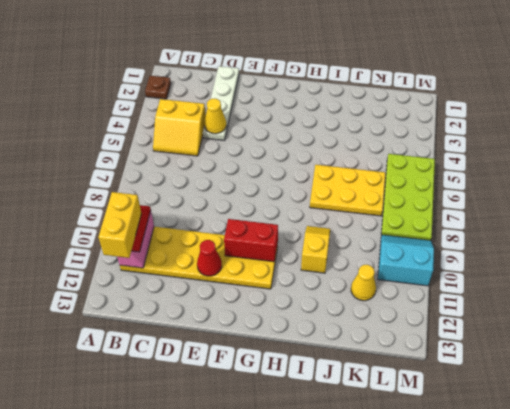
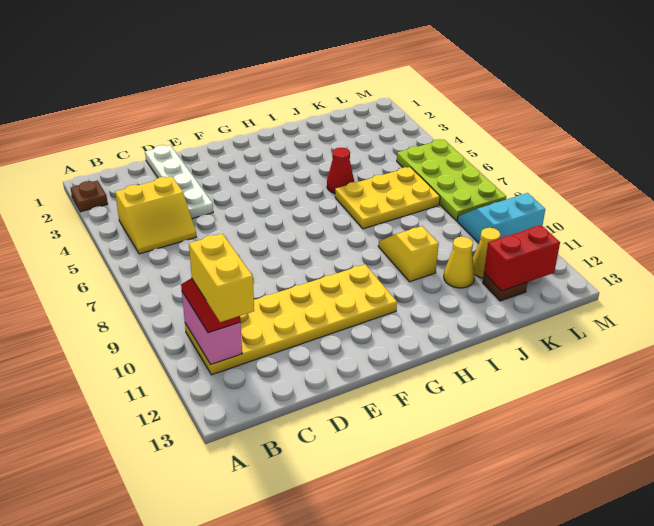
yellow cone D4 level 2 -> yellow cone J11 level 1
red cone E11 level 2 -> red cone I5 level 1
red brick F10:G10 level 2 -> red brick K12:L12 level 2
none -> brown plate K12 level 1

